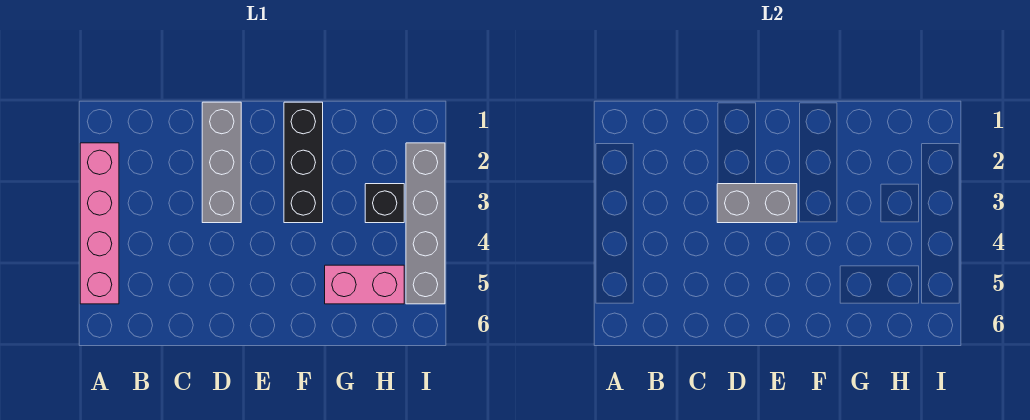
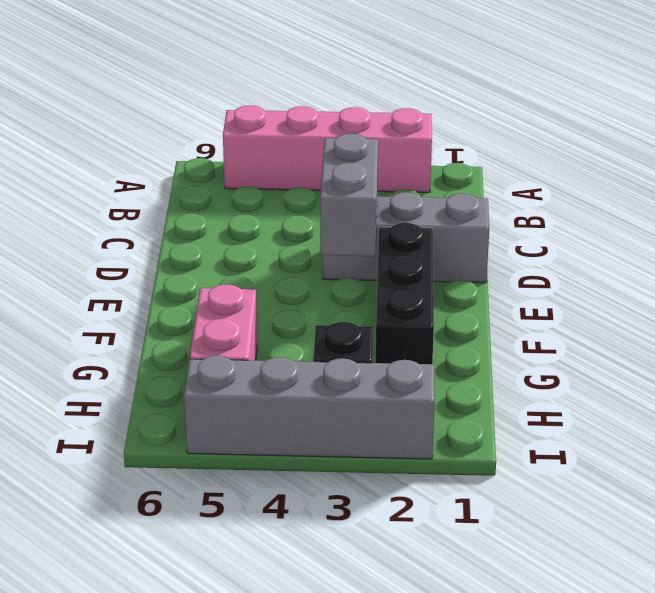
black brick F1:F3 level 1 -> black brick E2:G2 level 1

